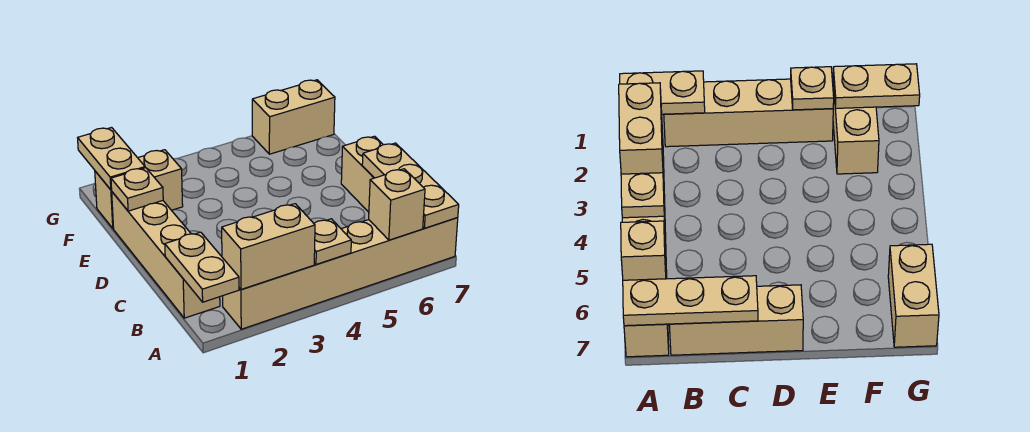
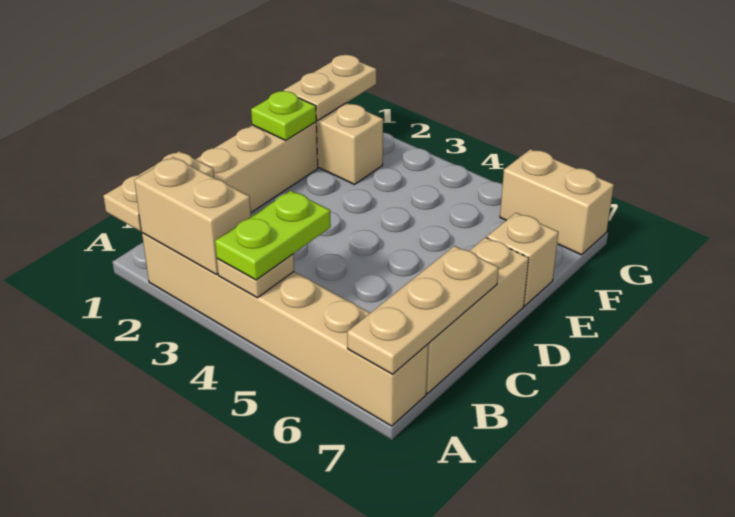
none -> lime plate A4:B4 level 3
tan brick A6 level 2 -> tan brick E7 level 1
tan plate E1 level 2 -> lime plate E1 level 2

